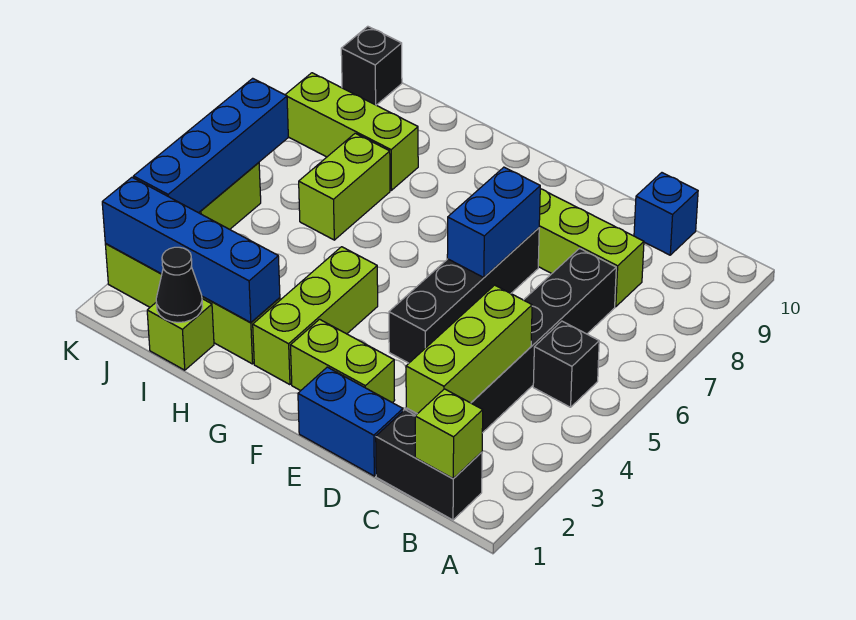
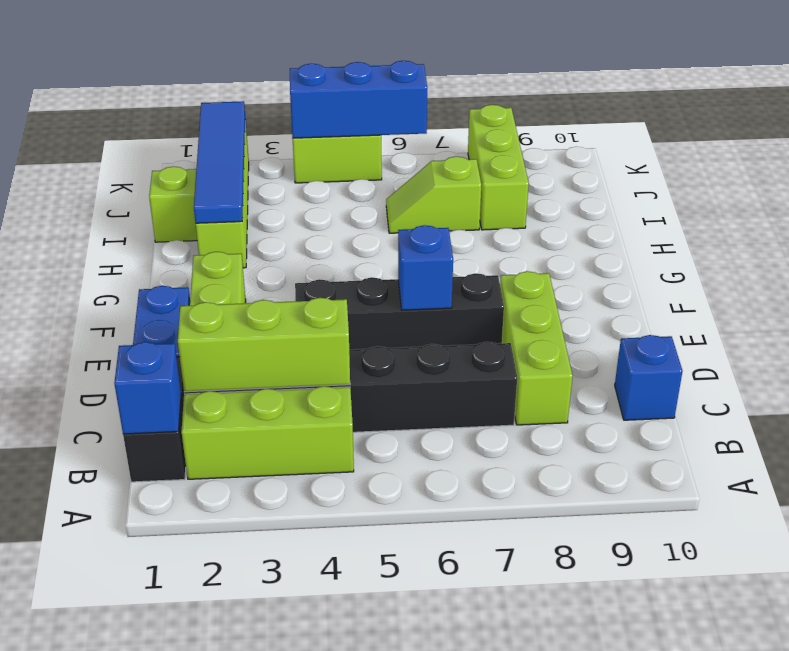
lime brick B1 level 2 -> blue brick B1 level 2
black brick B5 level 1 -> none
blue brick E6:E7 level 2 -> blue brick E6 level 2
lime brick G2:G4 level 1 -> lime brick B2:B4 level 1
blue brick H2:K2 level 2 -> blue tile H2:K2 level 2
black cone I1 level 2 -> none
lime brick I6:I7 level 1 -> lime slope I6:I7 level 1 top 7
blue brick K3:K6 level 2 -> blue brick K4:K6 level 2
black brick K10 level 1 -> none

